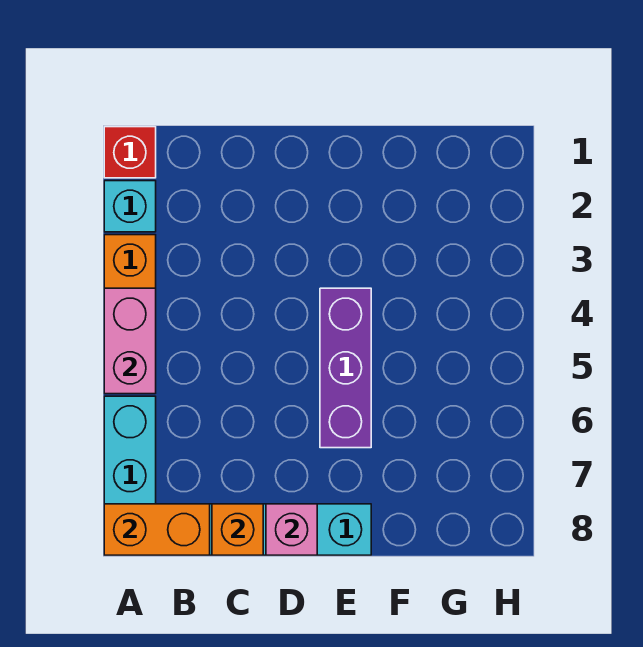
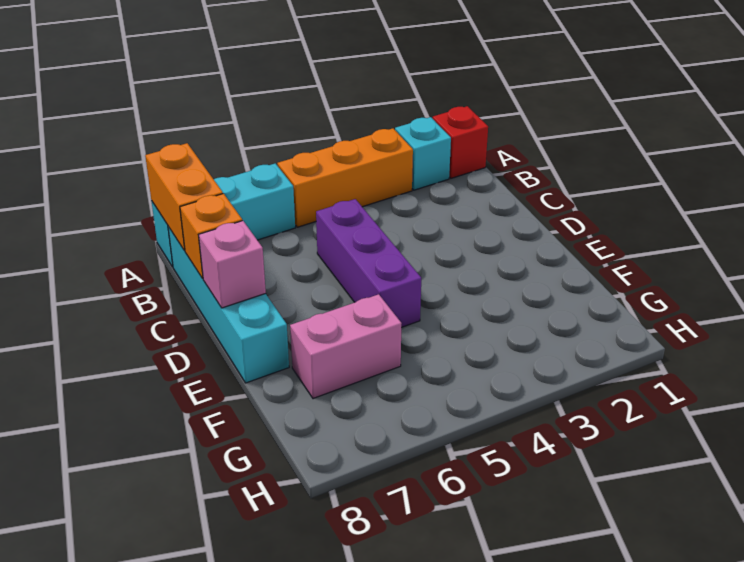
pink brick A4:A5 level 2 -> pink brick F6:F7 level 1
purple brick E4:E6 level 1 -> purple brick C5:E5 level 1

